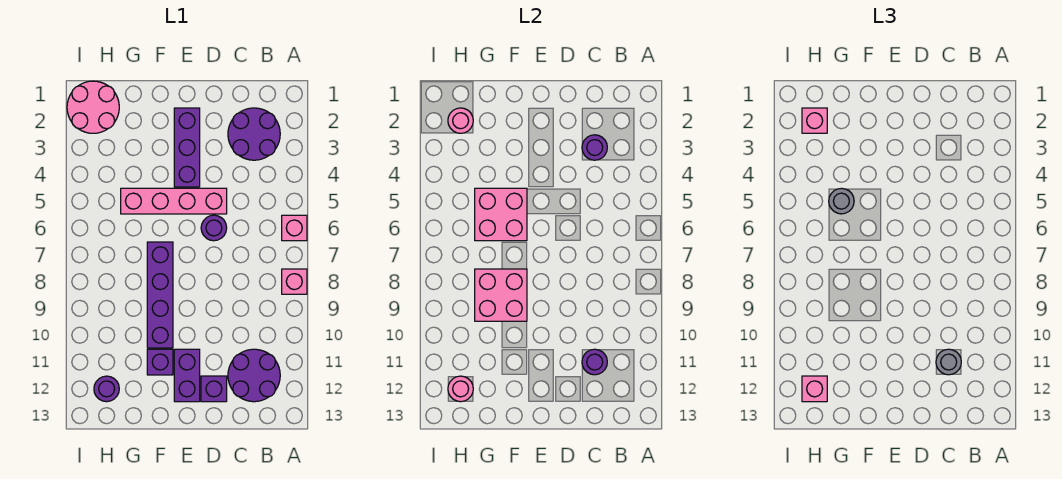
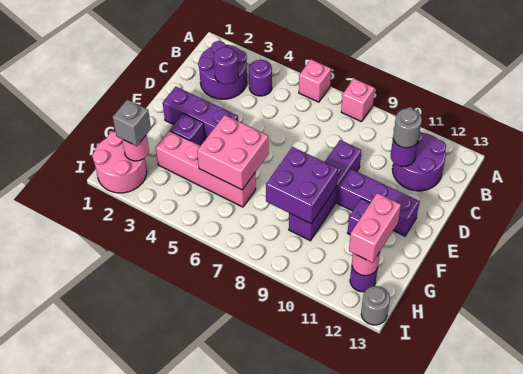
pink brick D5:G5 level 1 -> pink brick G3:G6 level 1
purple round brick D6 level 1 -> purple round brick B4 level 1
purple brick D12 level 1 -> purple brick F3 level 1
purple brick E11:E12 level 1 -> purple brick E10:E12 level 1
purple brick F7:F10 level 1 -> purple brick D9:G9 level 1
pink brick F8:G9 level 2 -> purple brick F8:G9 level 2
grey round brick G5 level 3 -> grey round brick I13 level 1
pink brick H2 level 3 -> grey brick H2 level 3
pink brick H12 level 3 -> pink brick G12:H12 level 3

